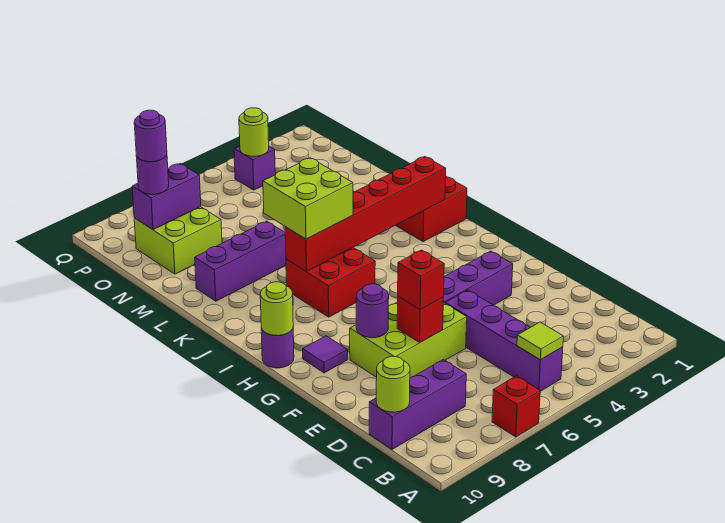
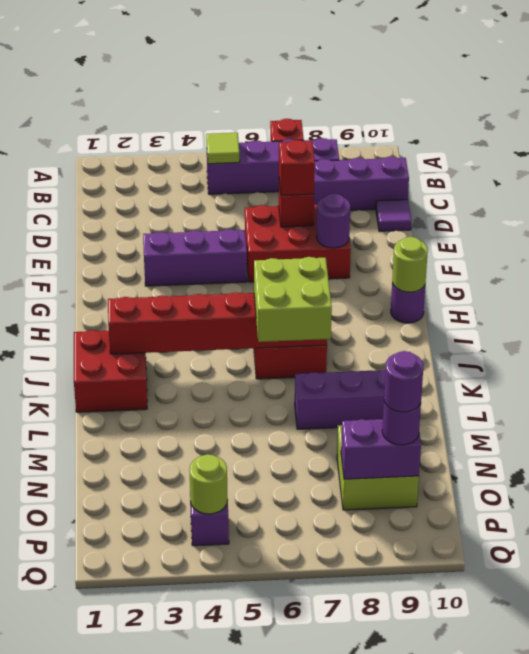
purple brick B5:E5 level 1 -> purple brick B5:B8 level 1
lime round brick C10 level 2 -> none
lime brick E6:F8 level 1 -> red brick E6:F8 level 1
purple tile G9 level 1 -> purple tile D10 level 1

